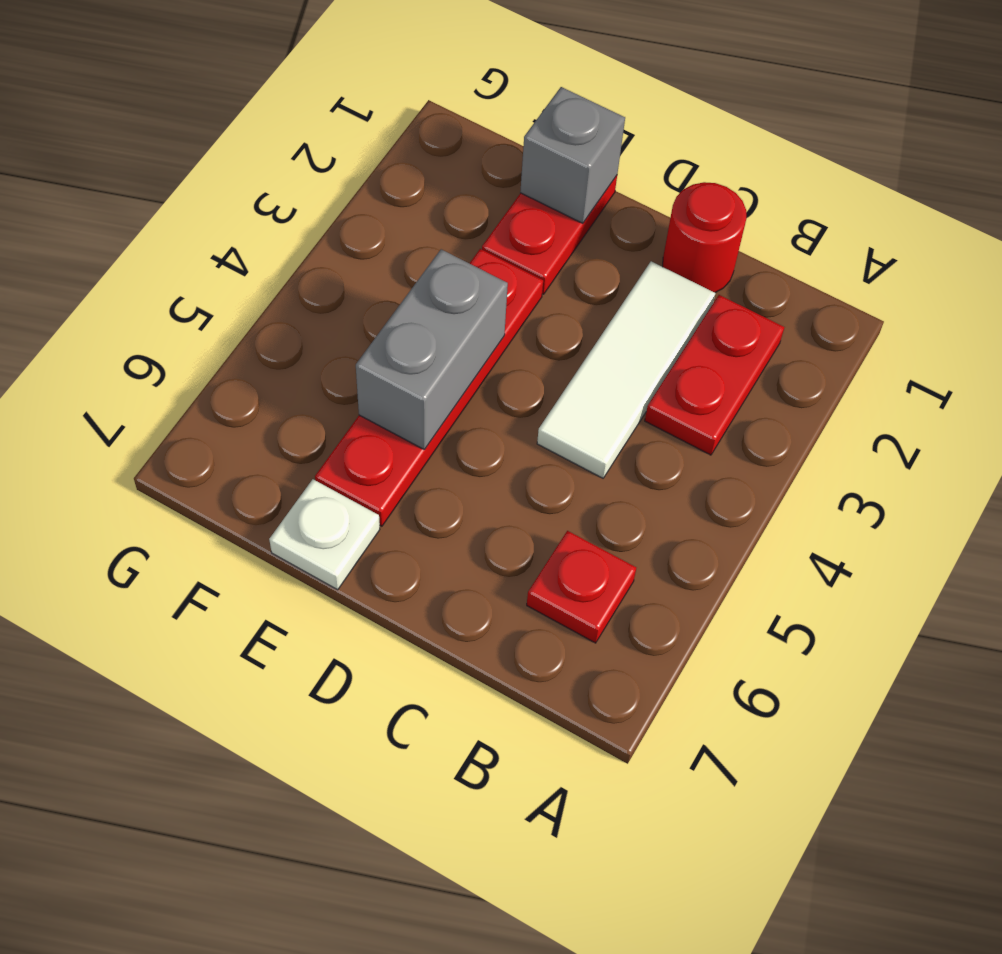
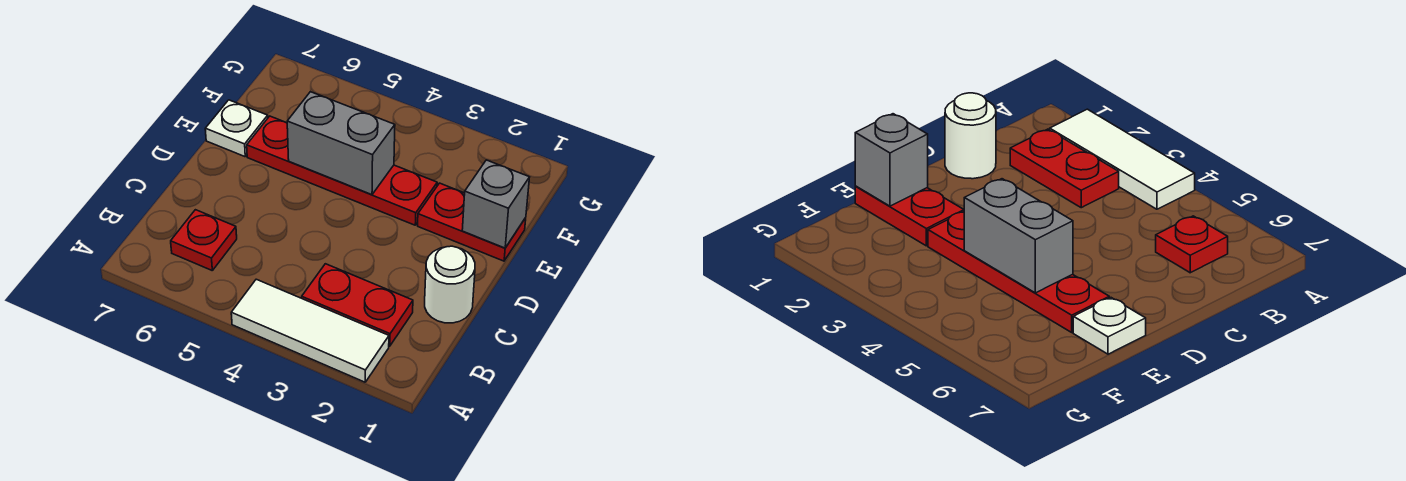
red round brick C1 level 1 -> white round brick C1 level 1
white tile C2:C4 level 1 -> white tile A2:A4 level 1

